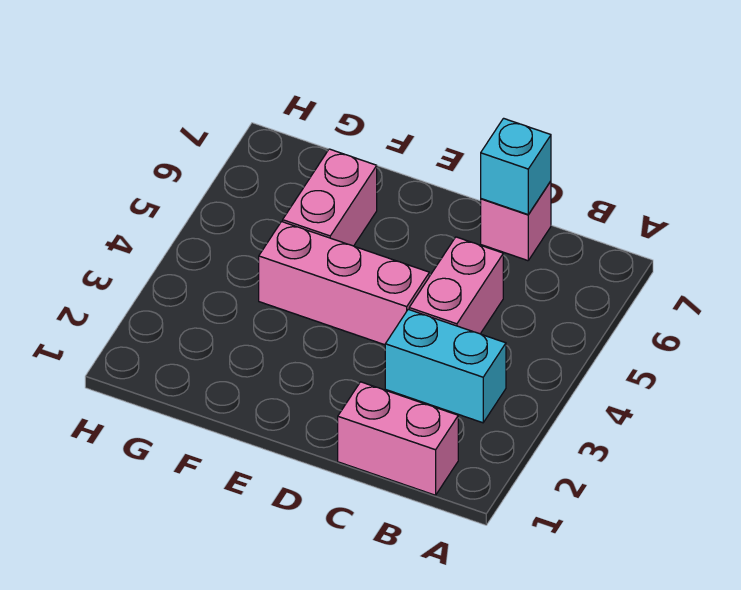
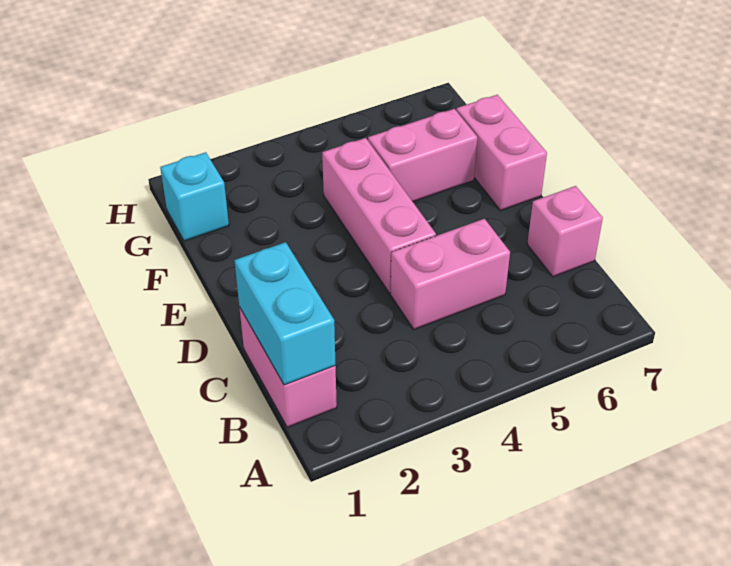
cyan brick B3:C3 level 1 -> cyan brick B1:C1 level 2
cyan brick C7 level 2 -> cyan brick G1 level 1
none -> pink brick E7:F7 level 1

